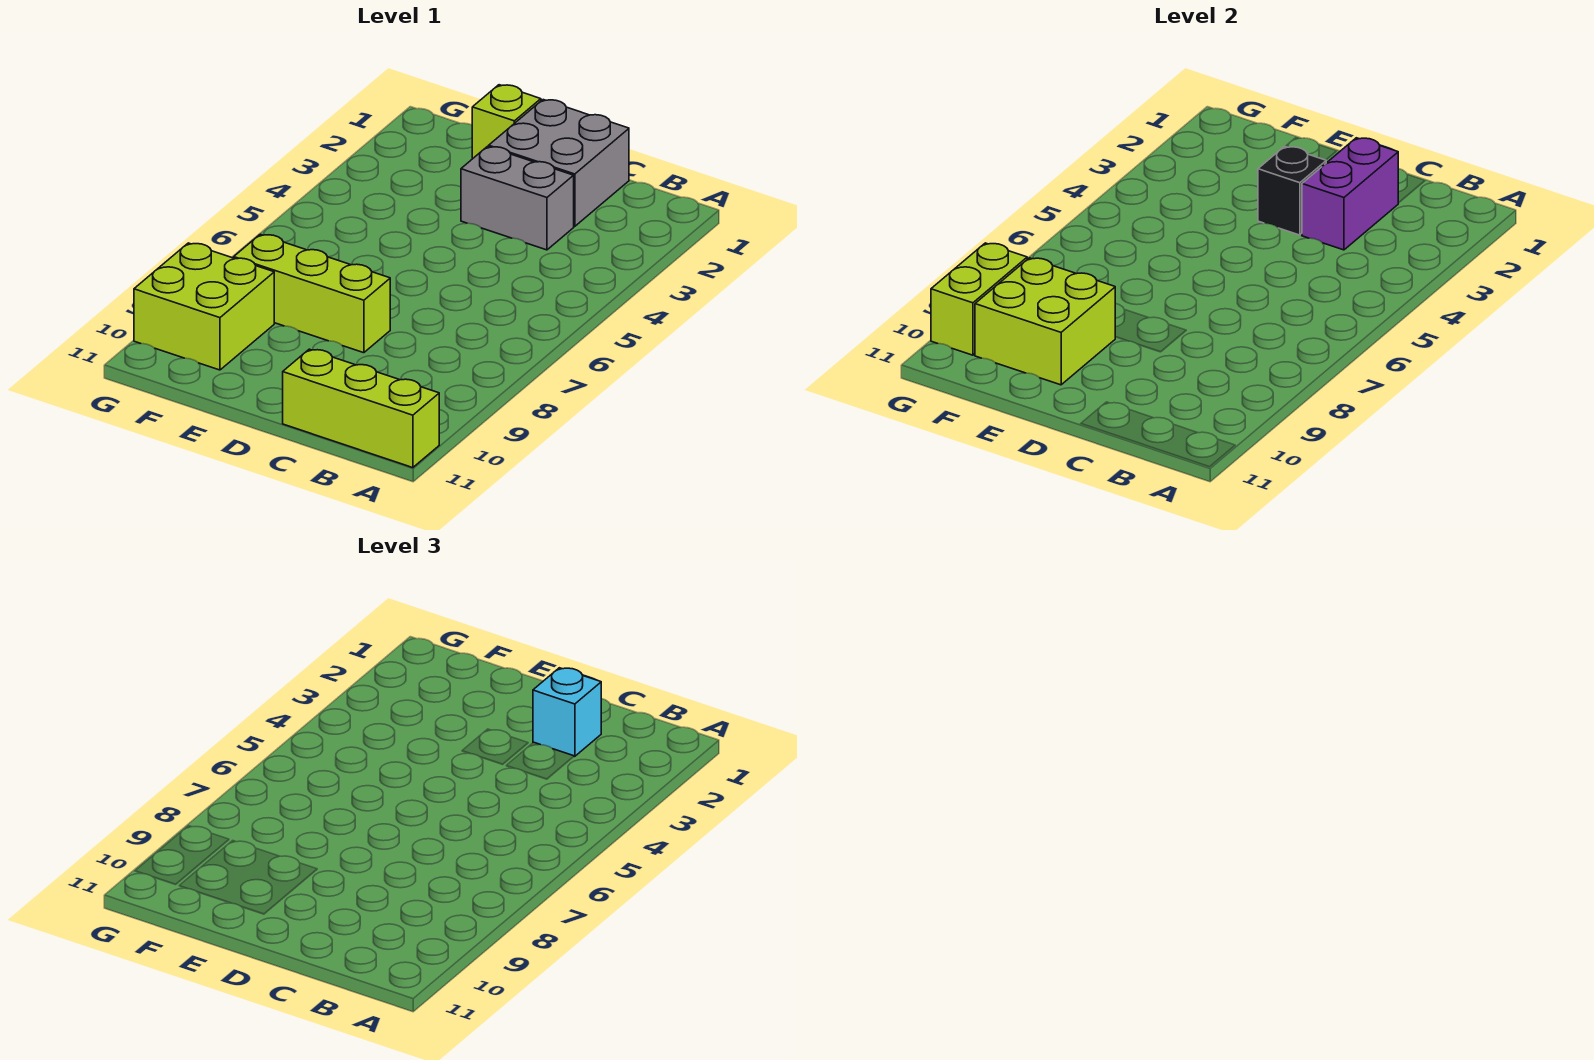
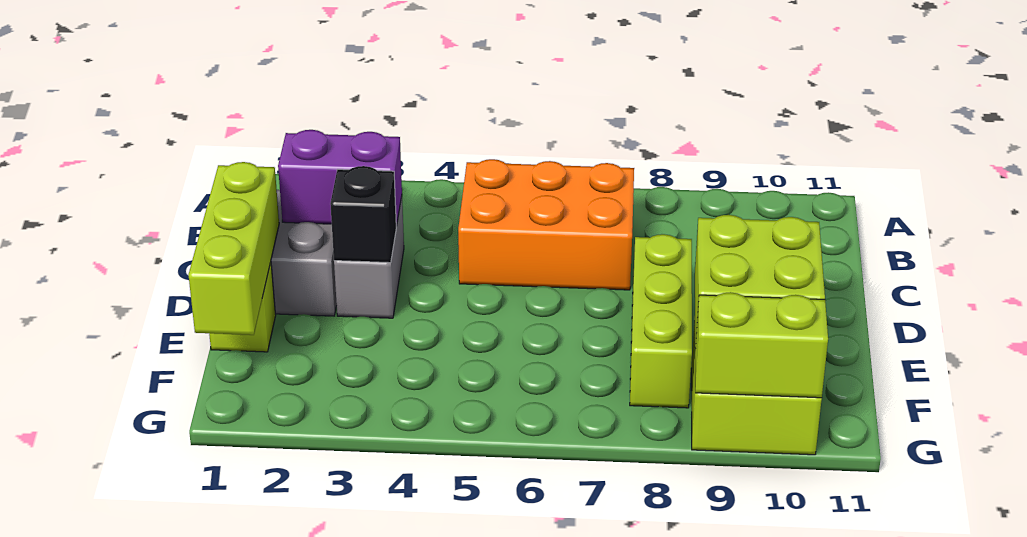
lime brick A11:C11 level 1 -> lime brick D1:F1 level 2
none -> orange brick B5:C7 level 1
cyan brick C2 level 3 -> none

